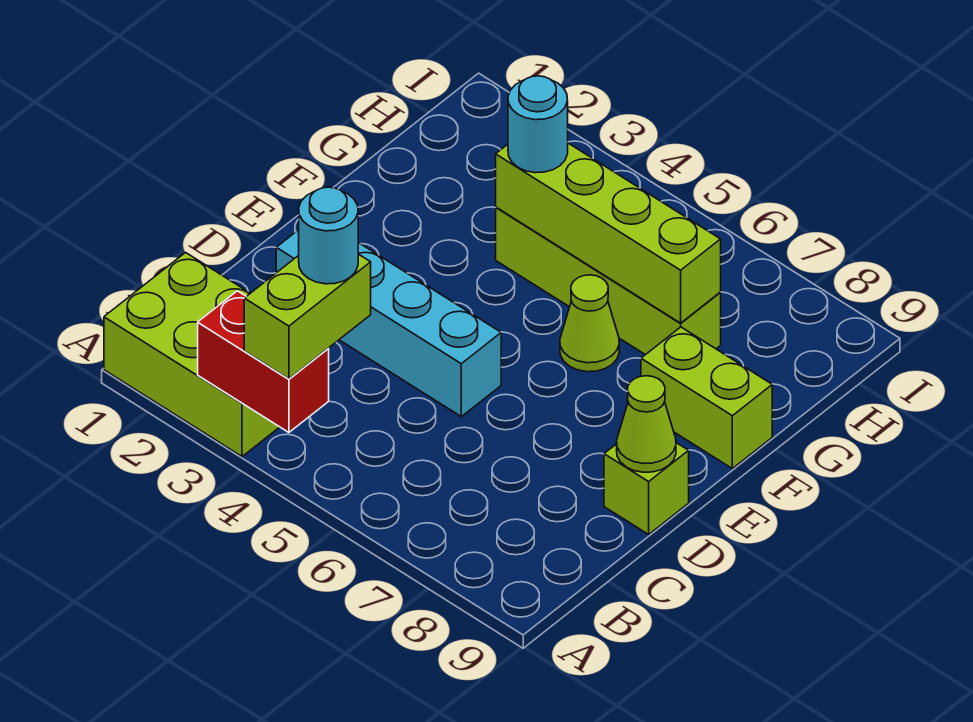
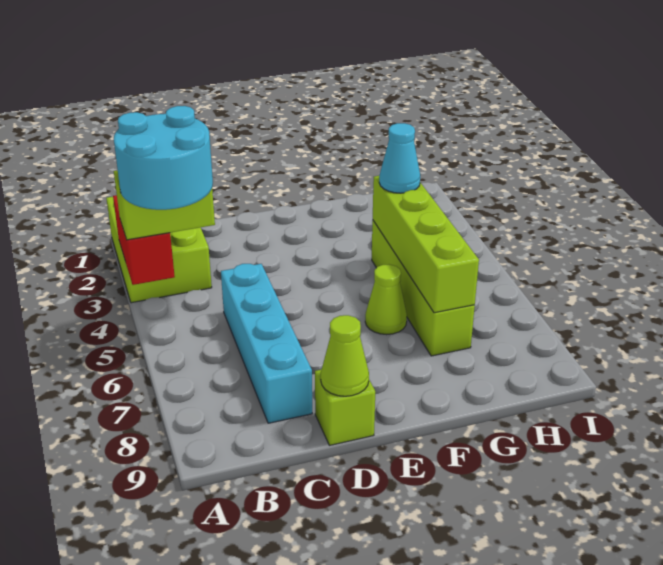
cyan round brick B4 level 4 -> cyan round brick A4:B5 level 4
cyan brick D2:D5 level 1 -> cyan brick C5:C8 level 1
lime brick F8:F9 level 1 -> none
cyan round brick G4 level 3 -> cyan cone G4 level 3

